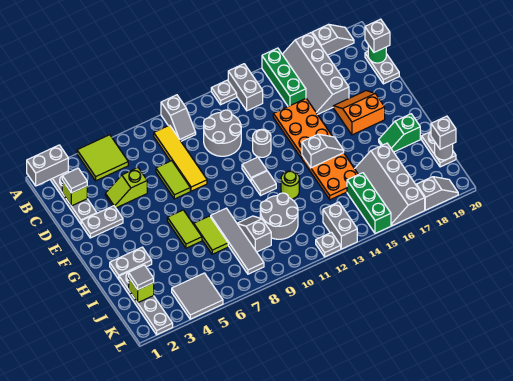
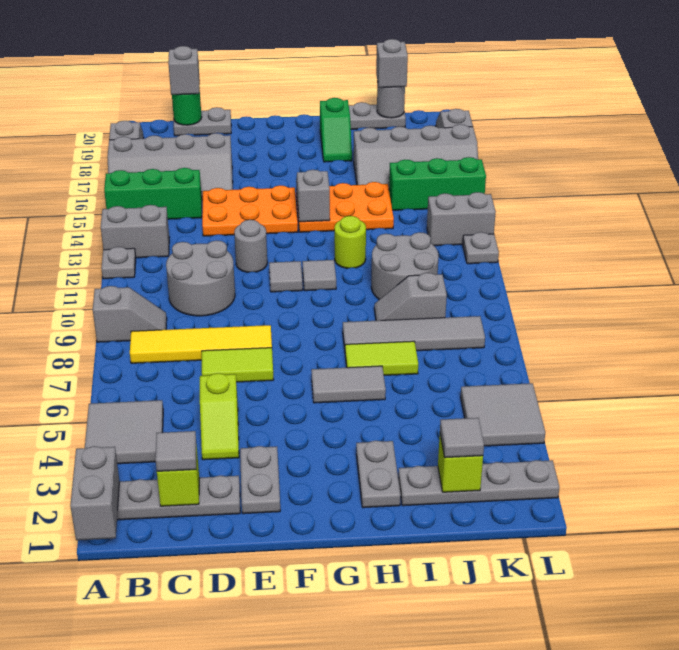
lime tile A4:B5 level 1 -> grey tile A4:B5 level 1
orange slope E17:F18 level 1 top F -> none
lime tile G6:H6 level 1 -> grey tile G6:H6 level 1

